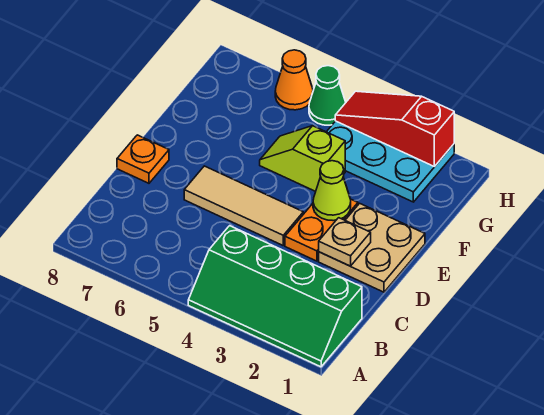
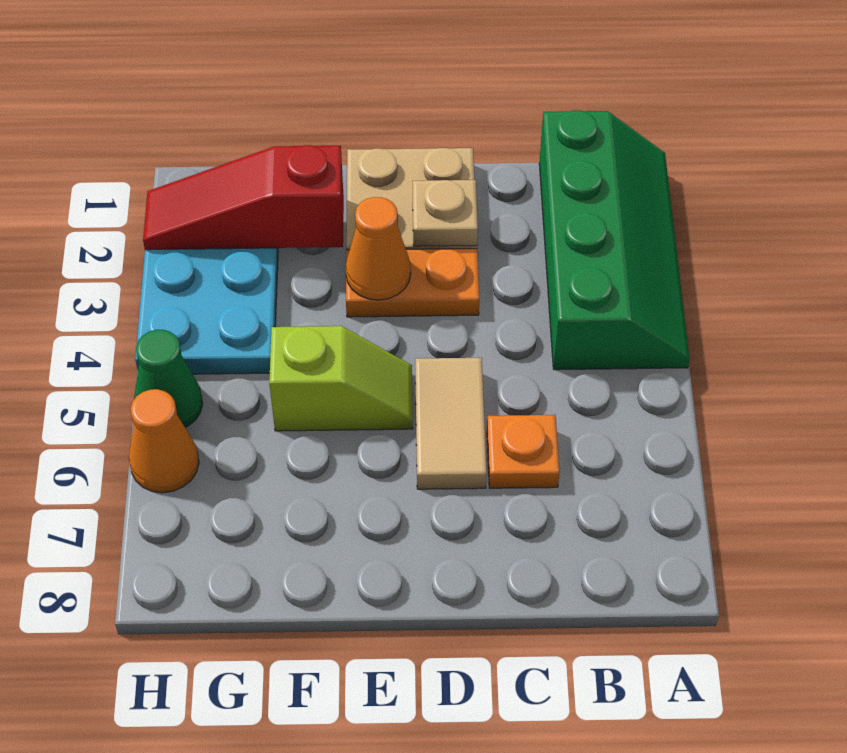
tan tile D4:D6 level 1 -> tan tile D5:D6 level 1
orange plate D8 level 1 -> orange plate C6 level 1
lime cone E3 level 2 -> orange cone E3 level 2
lime slope F4:F5 level 1 top 4 -> lime slope E5:F5 level 1 top F
red slope H2:H4 level 2 top 2 -> red slope F2:H2 level 2 top F

